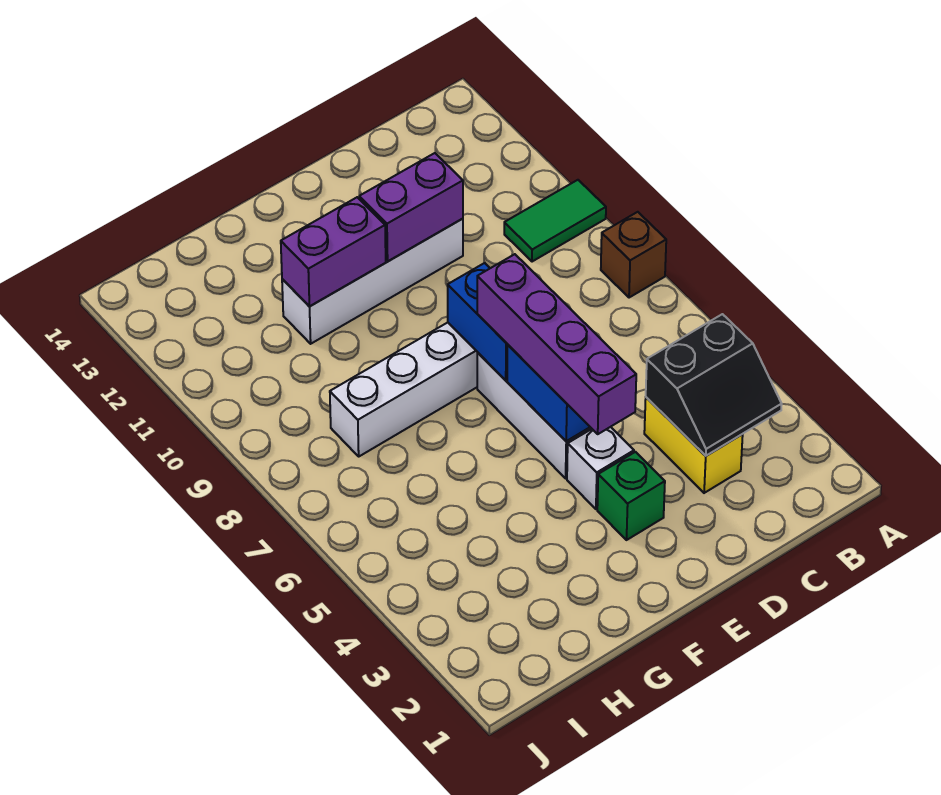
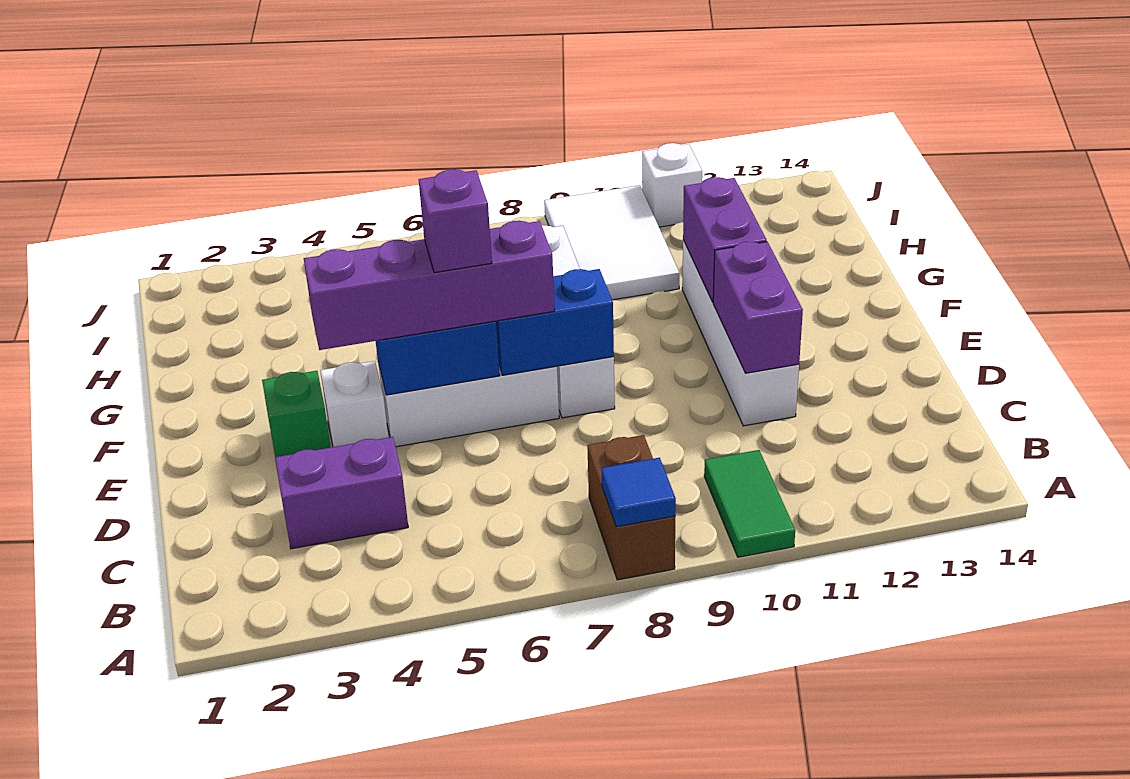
brown brick A8 level 1 -> brown brick A8:B8 level 1
none -> blue tile A8 level 2
black slope B3:C4 level 2 top 4 -> none
yellow brick C3:C4 level 1 -> purple brick C3:C4 level 1
none -> purple brick E6 level 4
none -> white tile H9:J10 level 1
none -> white brick J11 level 1

